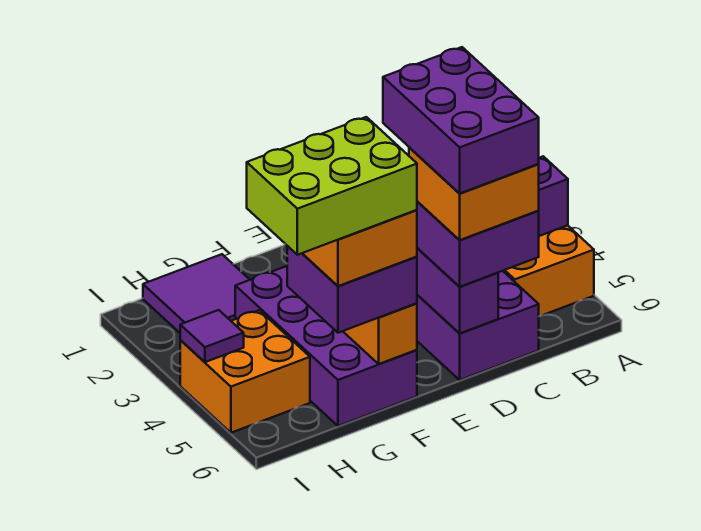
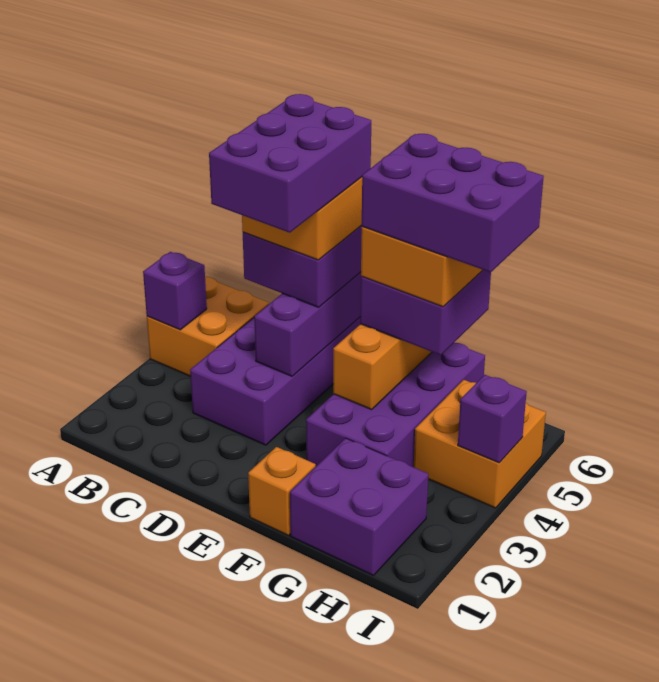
none -> orange brick F1 level 1
lime brick F5:H6 level 5 -> purple brick F5:H6 level 5
purple tile G1:H2 level 1 -> purple brick G1:H2 level 1
purple tile I4 level 2 -> purple brick I4 level 2

